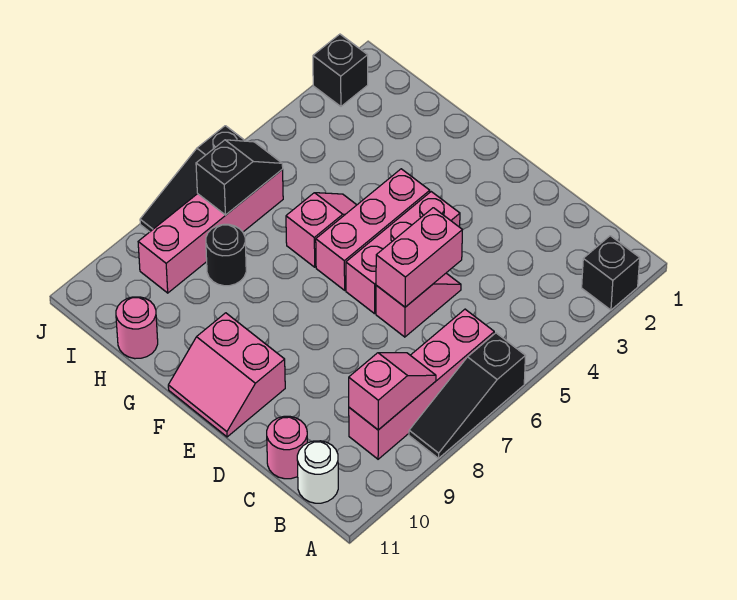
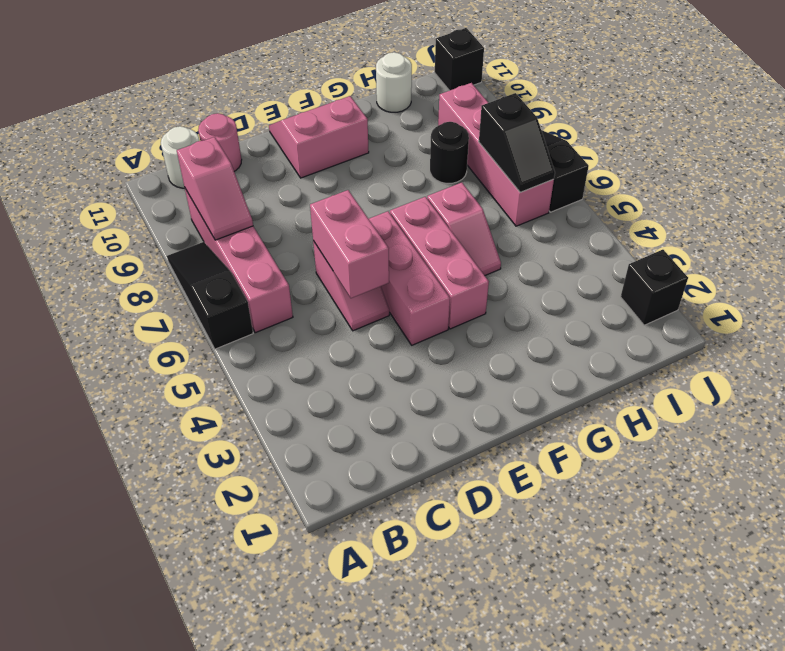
black brick A2 level 1 -> black brick J11 level 1
pink round brick H11 level 1 -> white round brick H11 level 1

